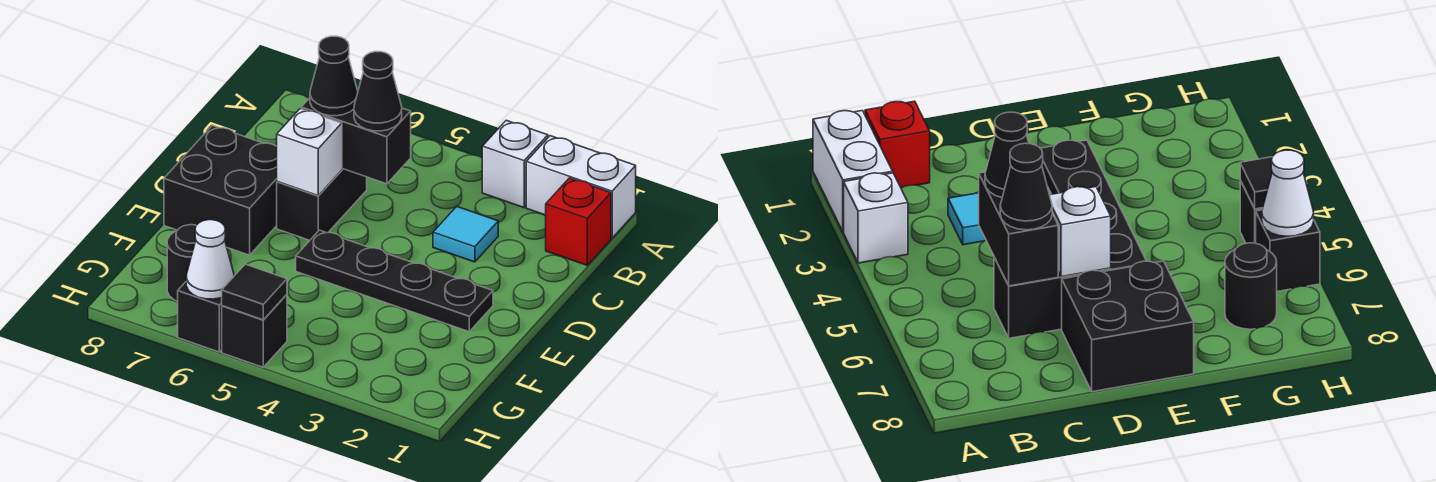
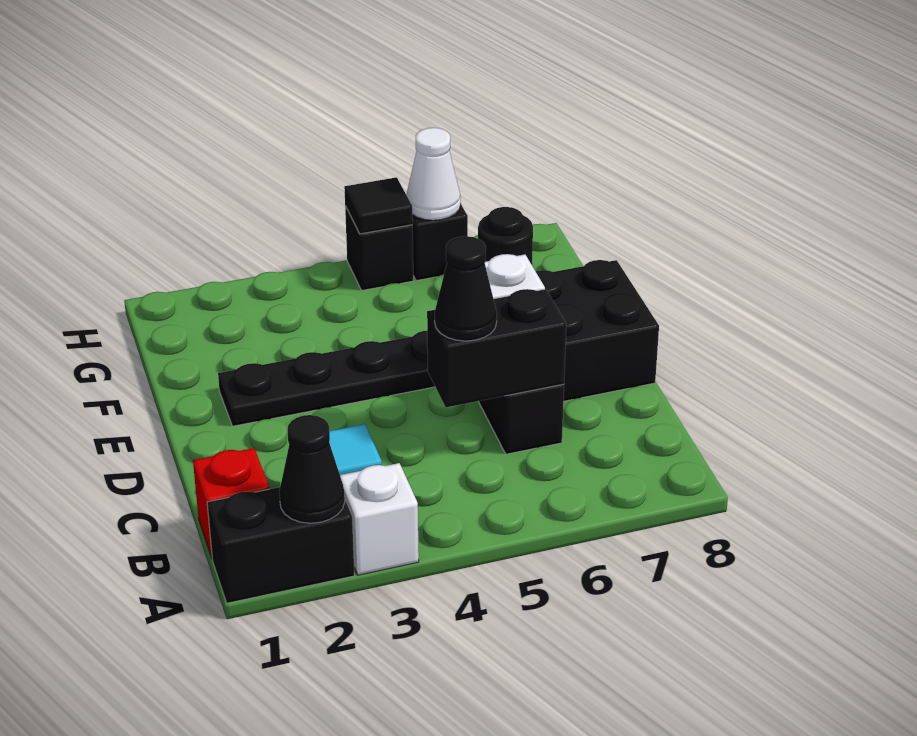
white brick A1:A2 level 1 -> black brick A1:A2 level 1
black cone C6 level 3 -> black cone A2 level 2

